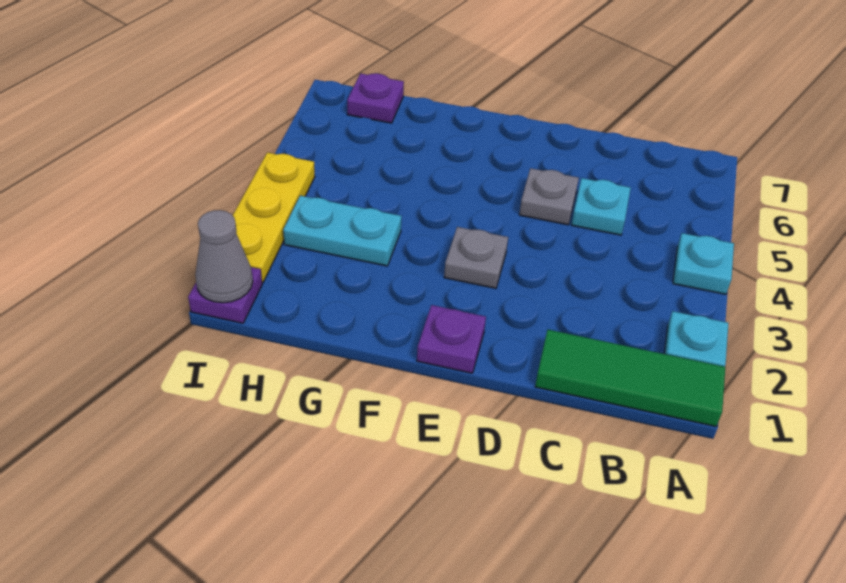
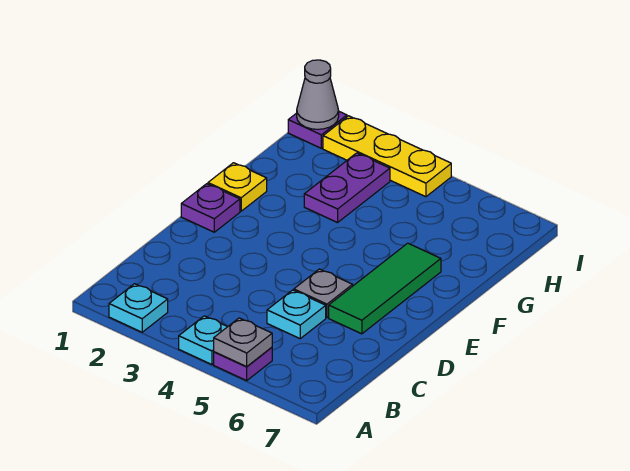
green tile A1:C1 level 1 -> green tile D6:F6 level 1
grey plate E3 level 1 -> grey plate A5 level 2
none -> yellow plate F1 level 1
cyan plate G3:H3 level 1 -> purple plate G3:H3 level 1
purple plate H7 level 1 -> purple plate A5 level 1

